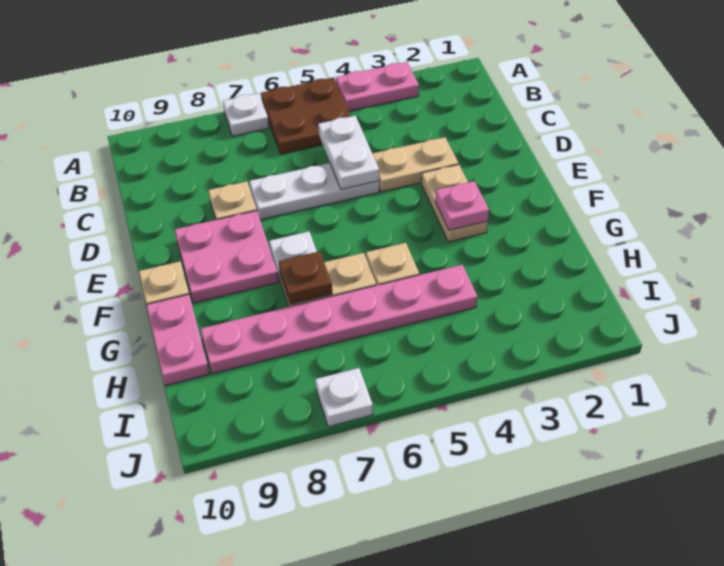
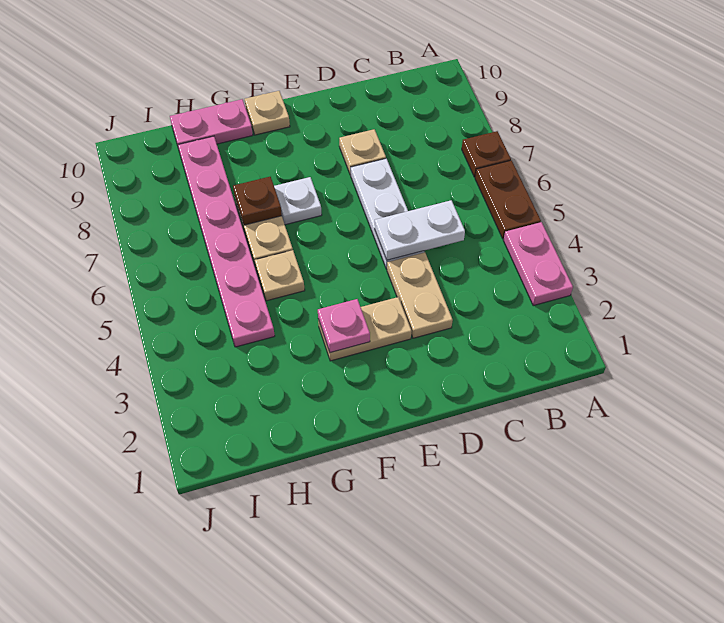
brown plate A5:B6 level 1 -> brown plate A5:A6 level 1
white plate A7 level 1 -> brown plate A7 level 1
pink plate E8:F9 level 1 -> none
white plate J7 level 1 -> none

